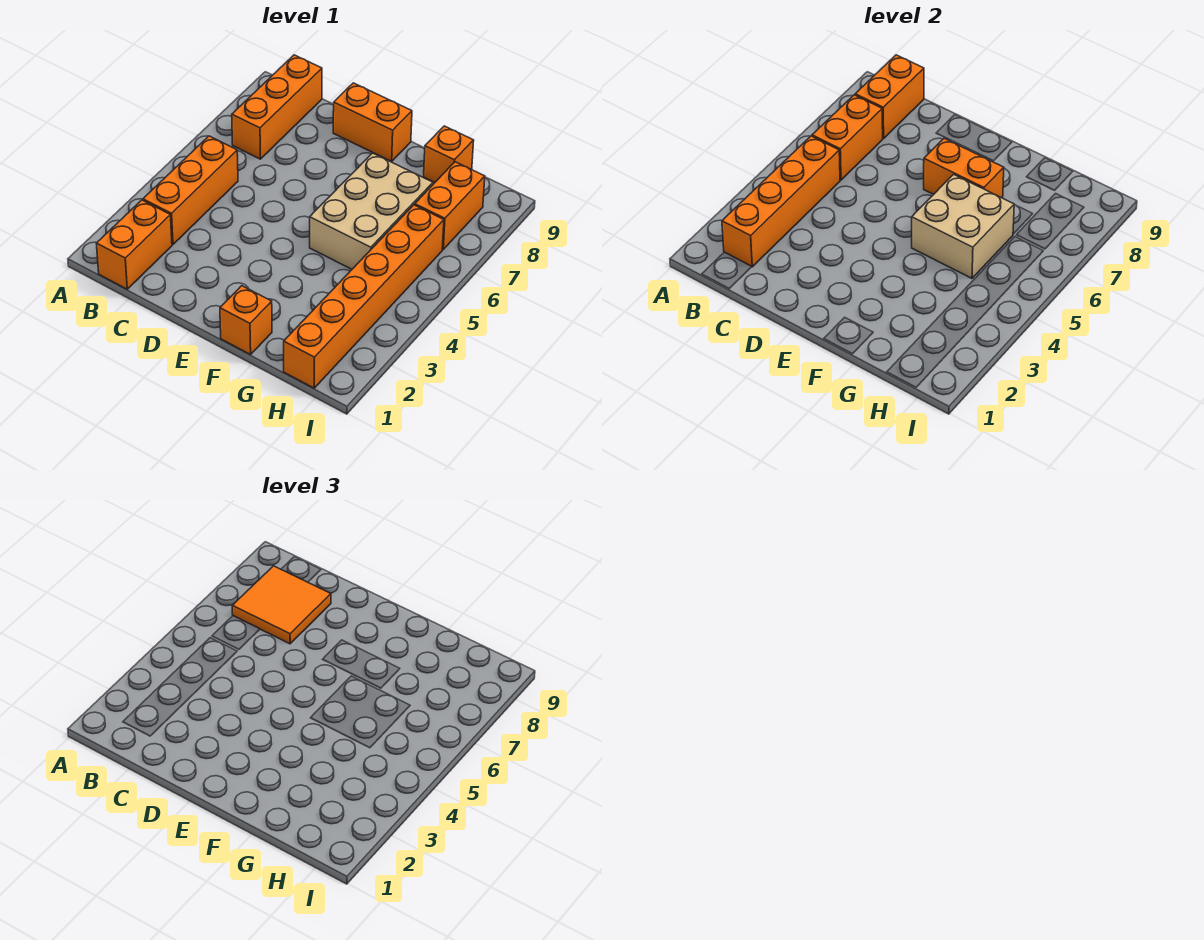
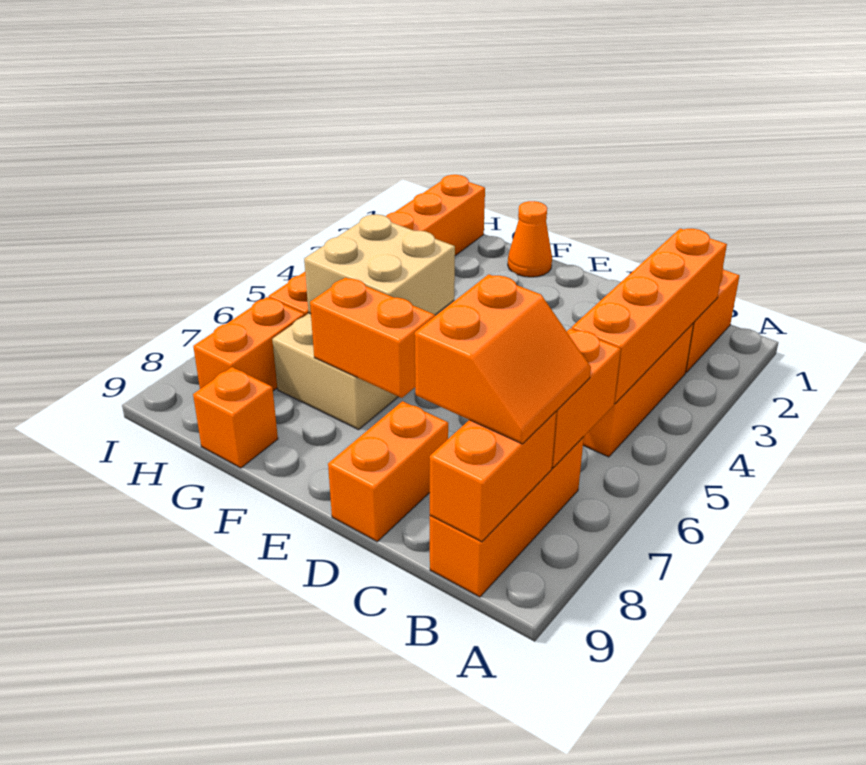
orange tile B7:C8 level 3 -> orange slope B7:C8 level 3 top C
orange brick D9:E9 level 1 -> orange brick D8:D9 level 1
orange brick F1 level 1 -> orange cone F1 level 1

